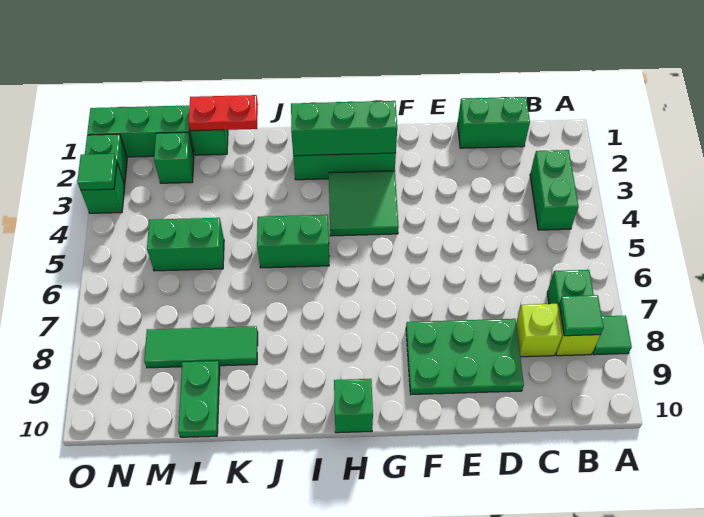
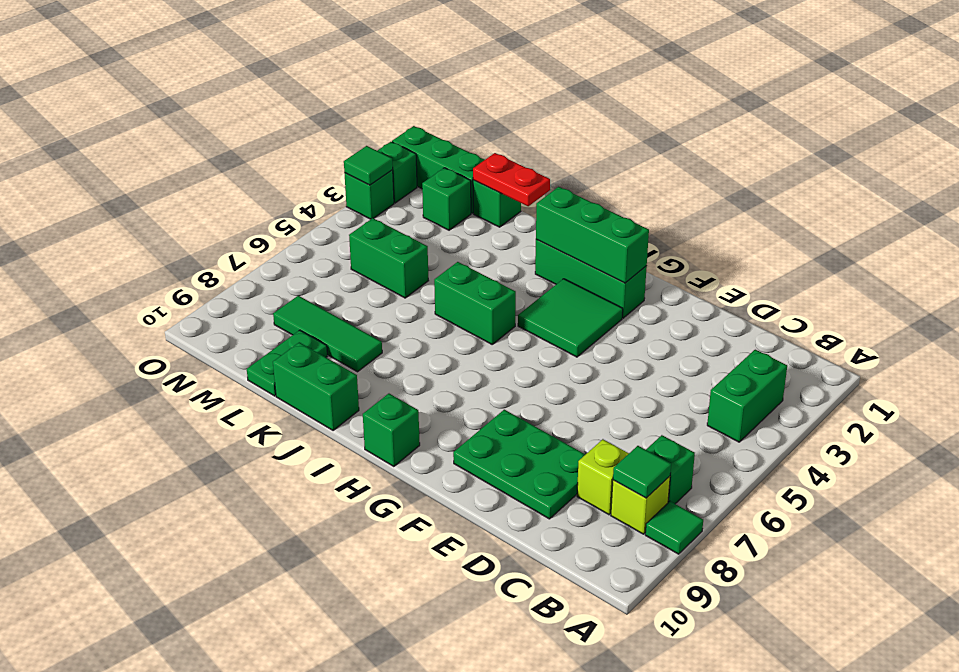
green brick C1:D1 level 1 -> green brick J10:K10 level 1

